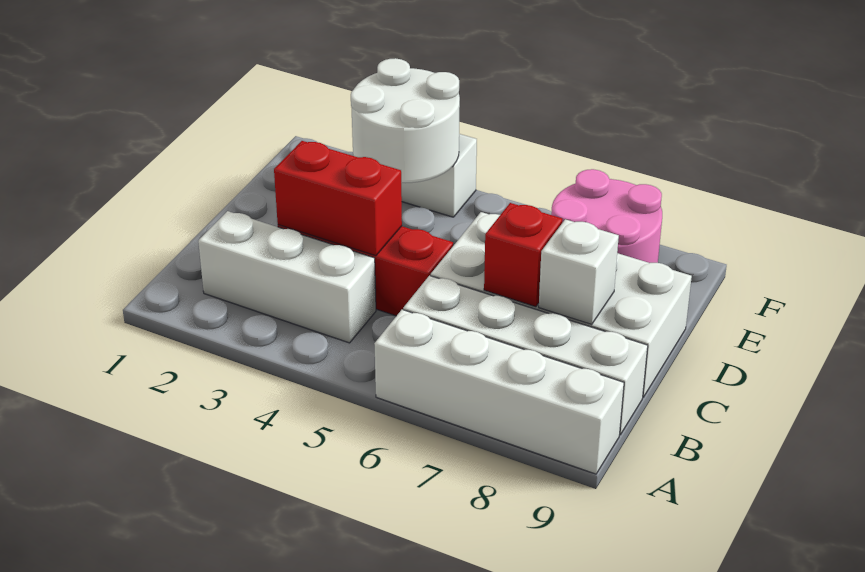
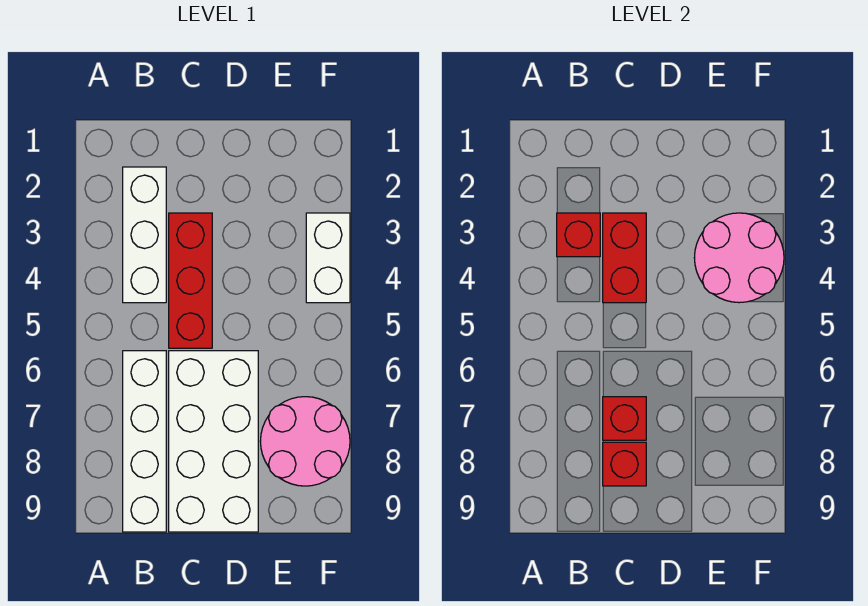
white brick A6:A9 level 1 -> none
none -> red brick B3 level 2
white brick C8 level 2 -> red brick C8 level 2
white round brick E3:F4 level 2 -> pink round brick E3:F4 level 2

